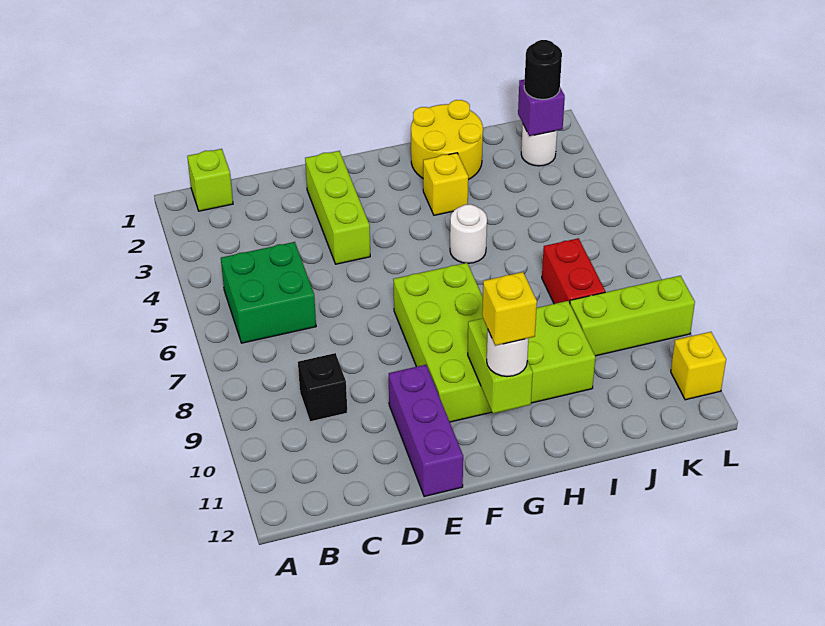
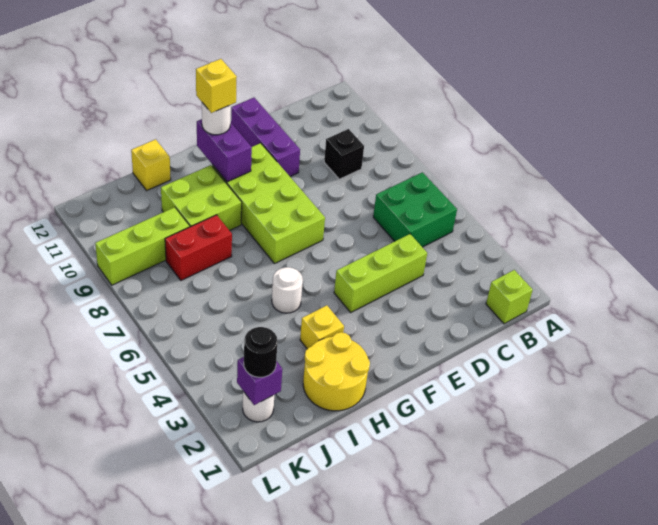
lime brick E2:E4 level 1 -> lime brick D4:F4 level 1
lime brick G10:G11 level 2 -> purple brick G10:G11 level 2
red brick J7:J8 level 1 -> red brick I8:J8 level 1
yellow brick L11 level 1 -> yellow brick I12 level 1

